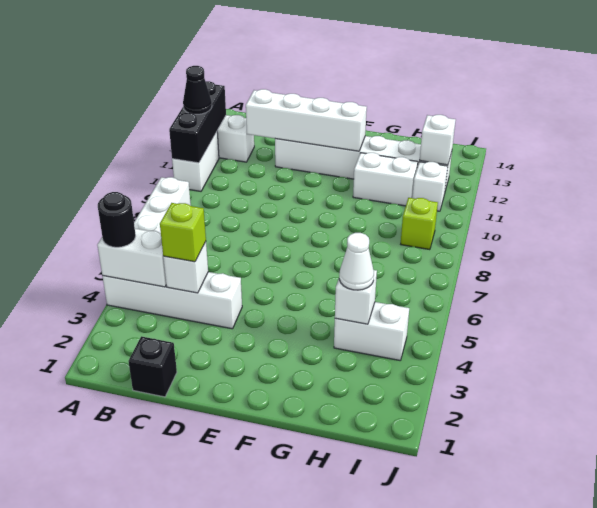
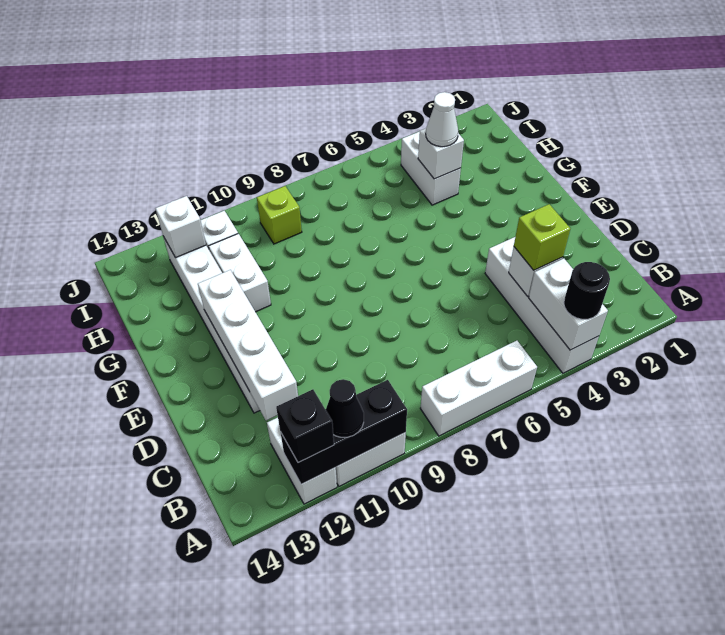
black brick C1 level 1 -> black brick A12 level 3

